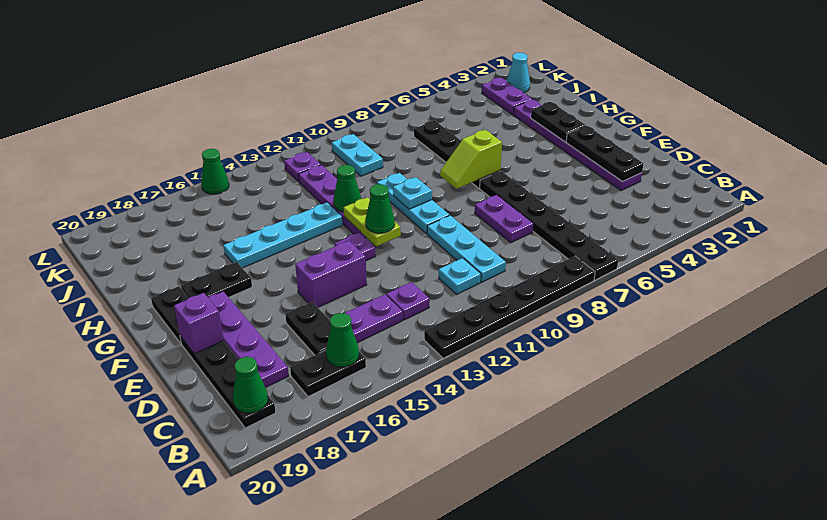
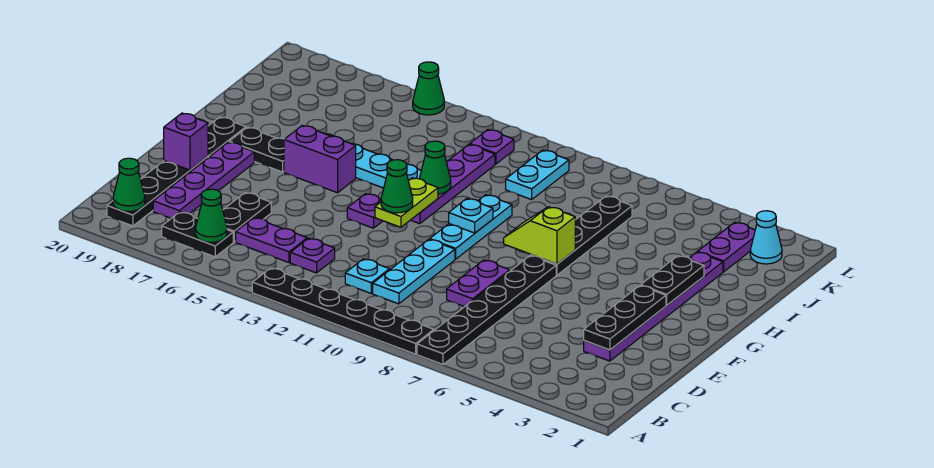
purple brick E14:E15 level 1 -> purple brick G15:G16 level 1

